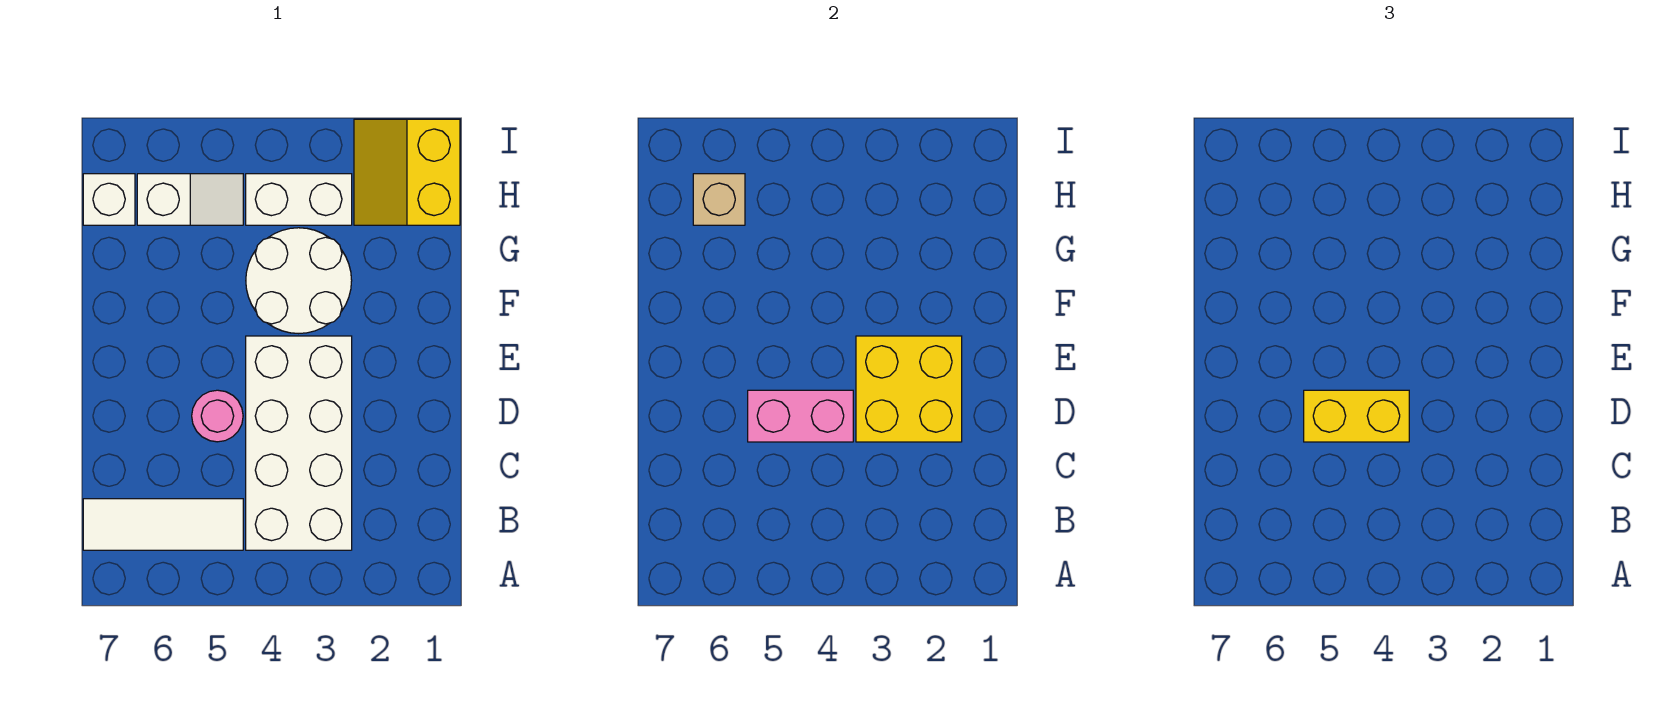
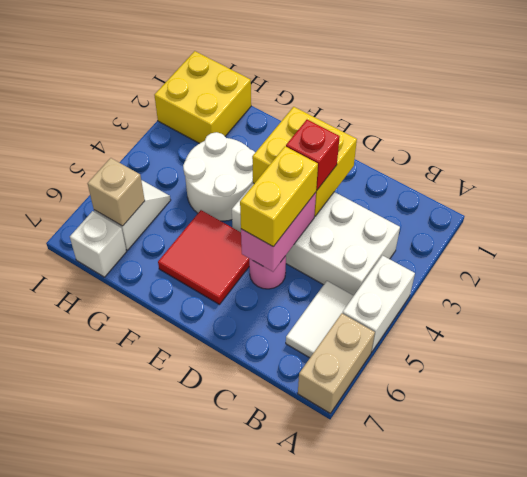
none -> tan brick A6:A7 level 1
white tile B5:B7 level 1 -> white tile B5:B6 level 1
none -> red brick D3 level 3
none -> red tile E5:F6 level 1
yellow slope H1:I2 level 1 top 1 -> yellow brick H1:I2 level 1
white brick H3:H4 level 1 -> white brick A4:A5 level 1

